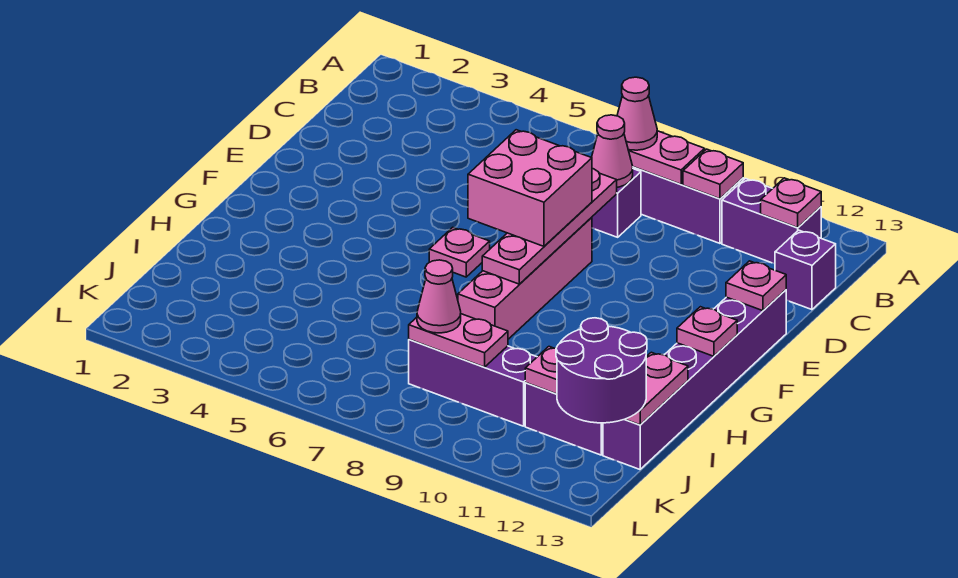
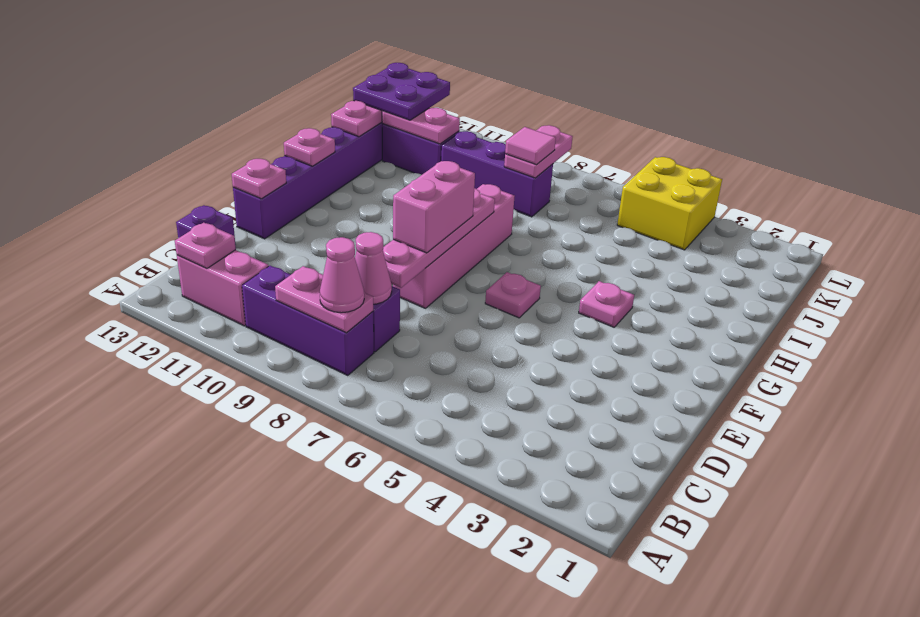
pink plate B10 level 2 -> pink plate G4 level 1
purple brick B11:B12 level 1 -> pink brick B11:B12 level 1
pink brick E7:F8 level 3 -> pink brick E8:F8 level 3
pink plate J8:J9 level 2 -> pink plate J8:K8 level 2
pink cone J8 level 3 -> pink tile J8 level 3
purple round brick J12:K13 level 3 -> purple plate J12:K13 level 3
none -> yellow brick K4:L5 level 1

